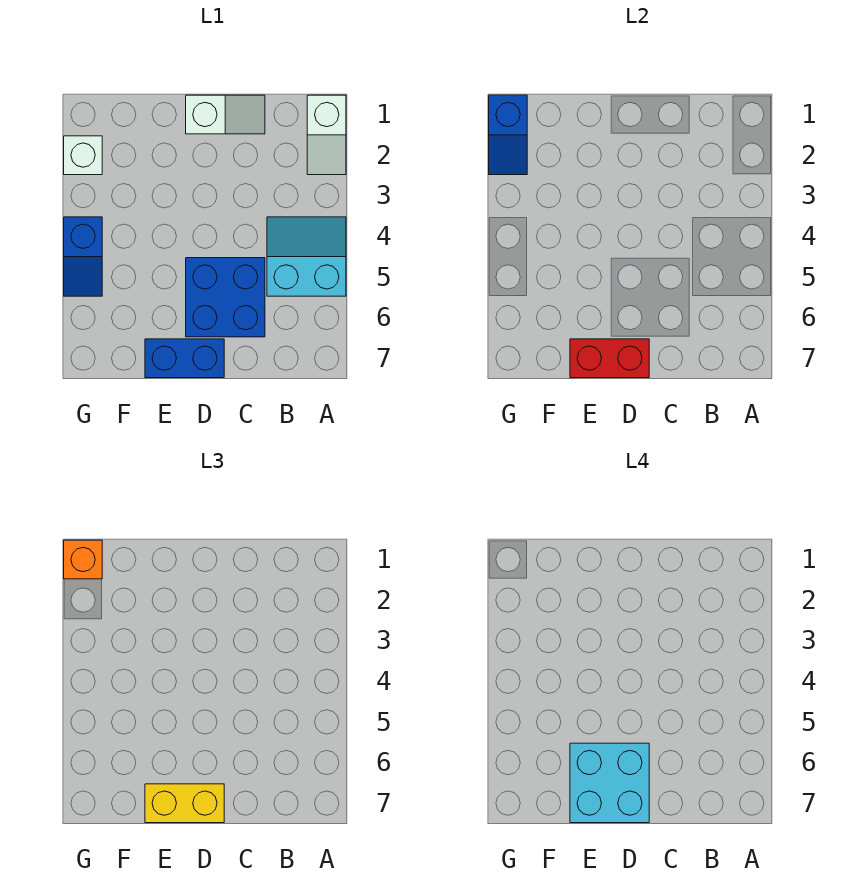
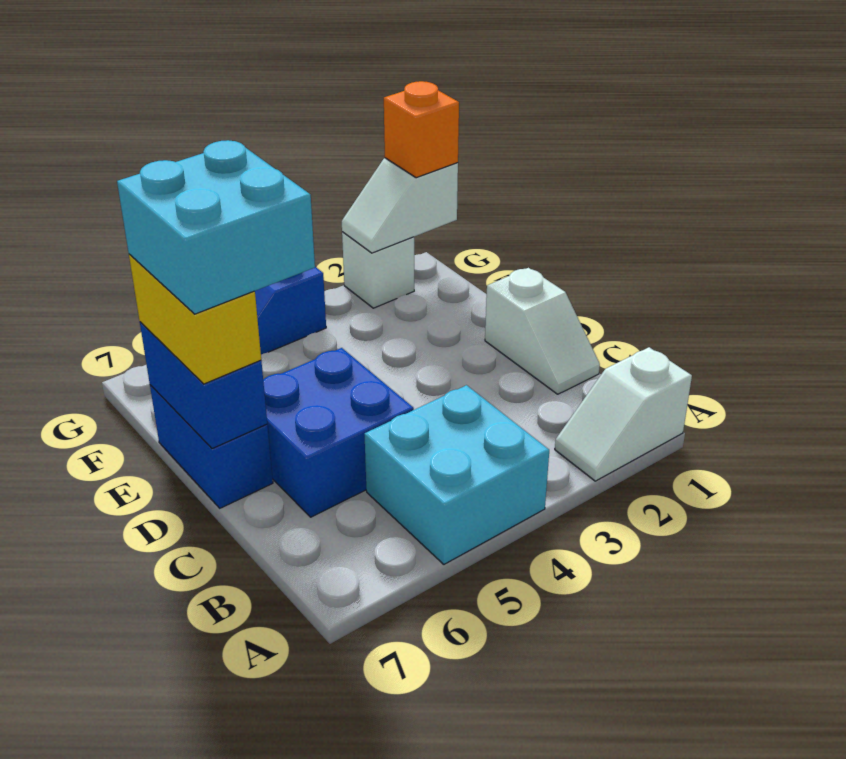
cyan slope A4:B5 level 1 top 5 -> cyan brick A4:B5 level 1
red brick D7:E7 level 2 -> blue brick D7:E7 level 2
blue slope G1:G2 level 2 top 1 -> white slope G1:G2 level 2 top 1

